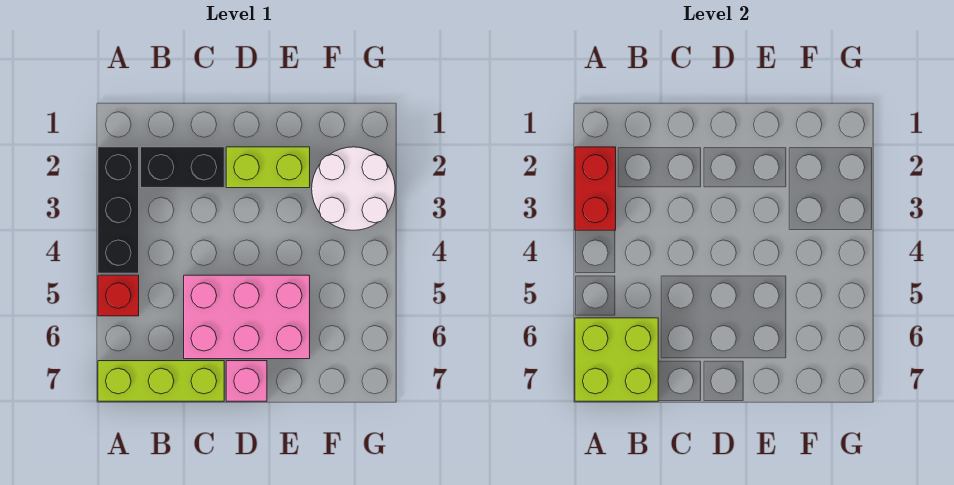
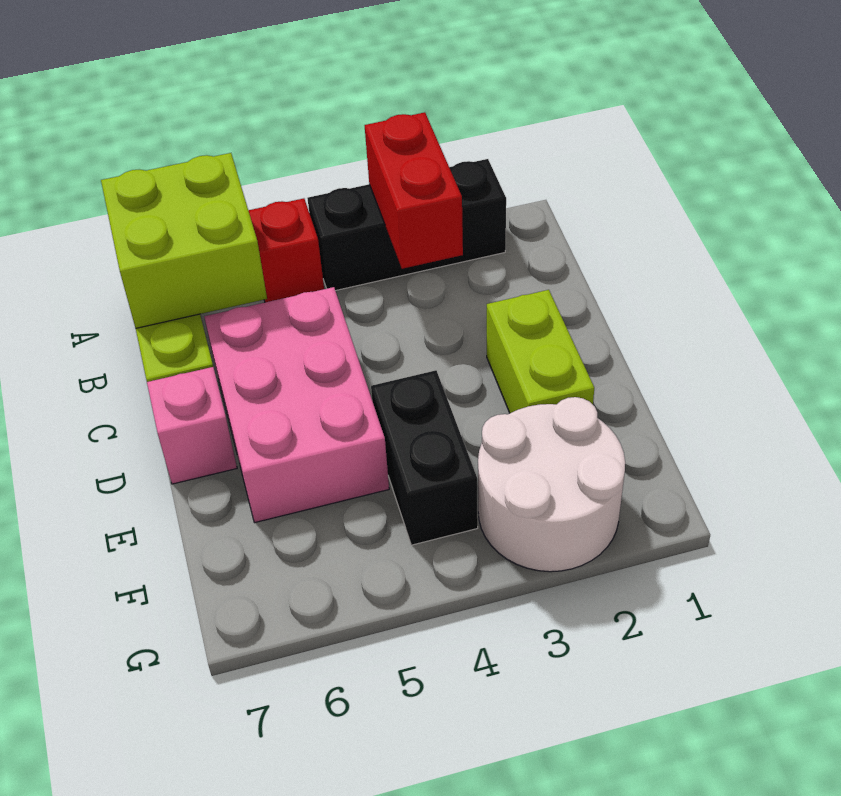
red brick A2:A3 level 2 -> red brick A3:B3 level 2
black brick B2:C2 level 1 -> black brick E4:F4 level 1

